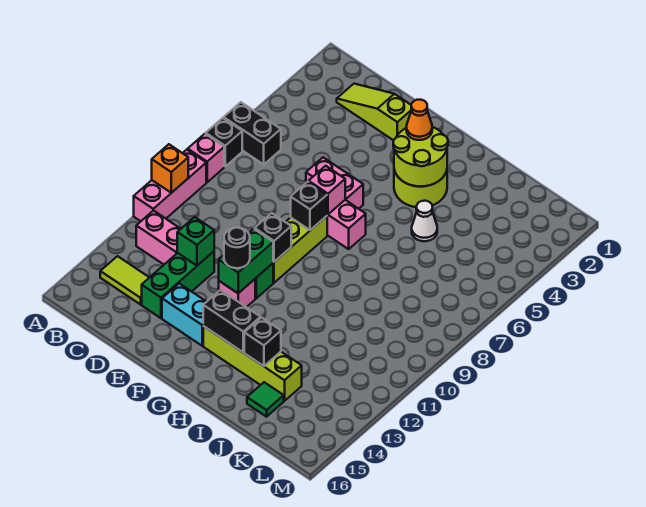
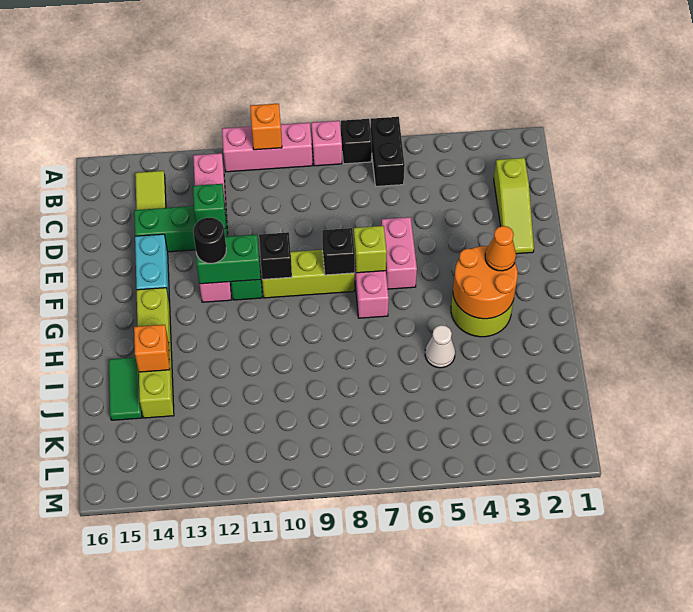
lime slope C2:E2 level 1 top E -> lime slope C2:E2 level 1 top C
pink brick F7 level 2 -> lime brick F7 level 2
lime round brick G3:H4 level 2 -> orange round brick G3:H4 level 2
black brick G14:H14 level 2 -> none
black brick I14 level 2 -> orange brick I14 level 2
green tile J15 level 1 -> green tile I15:J15 level 1

